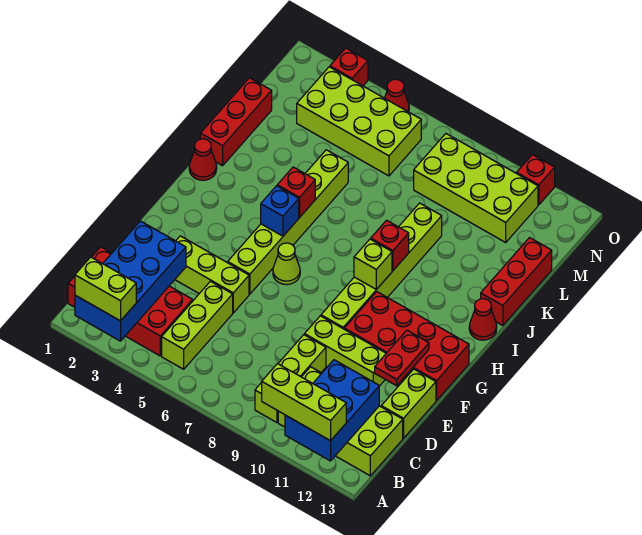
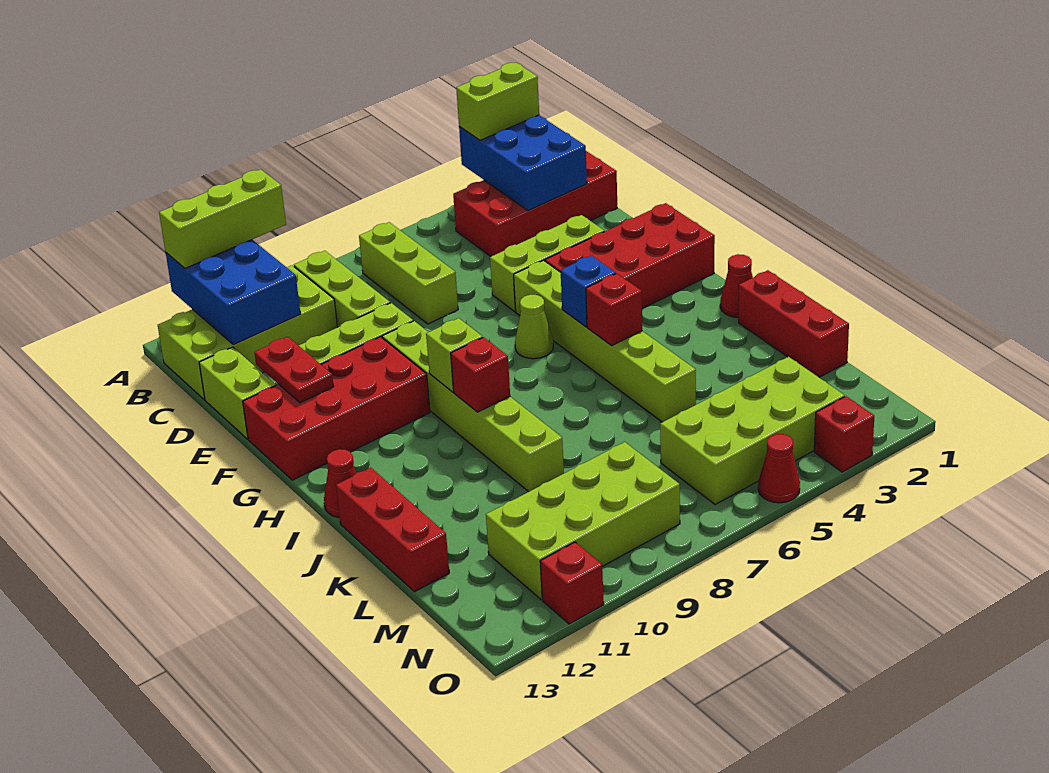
blue brick A2:D3 level 2 -> blue brick A2:C3 level 2
lime brick B5:D5 level 1 -> lime brick B7:D7 level 1
none -> red brick F1:G4 level 1

